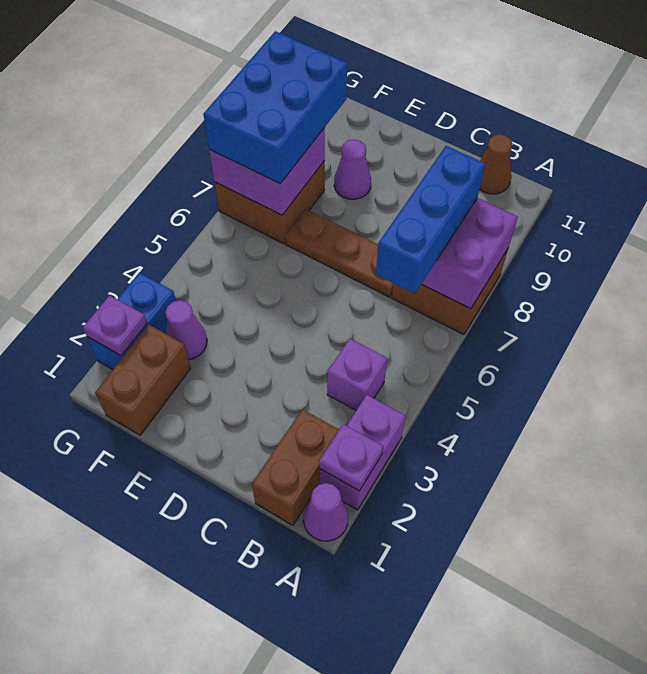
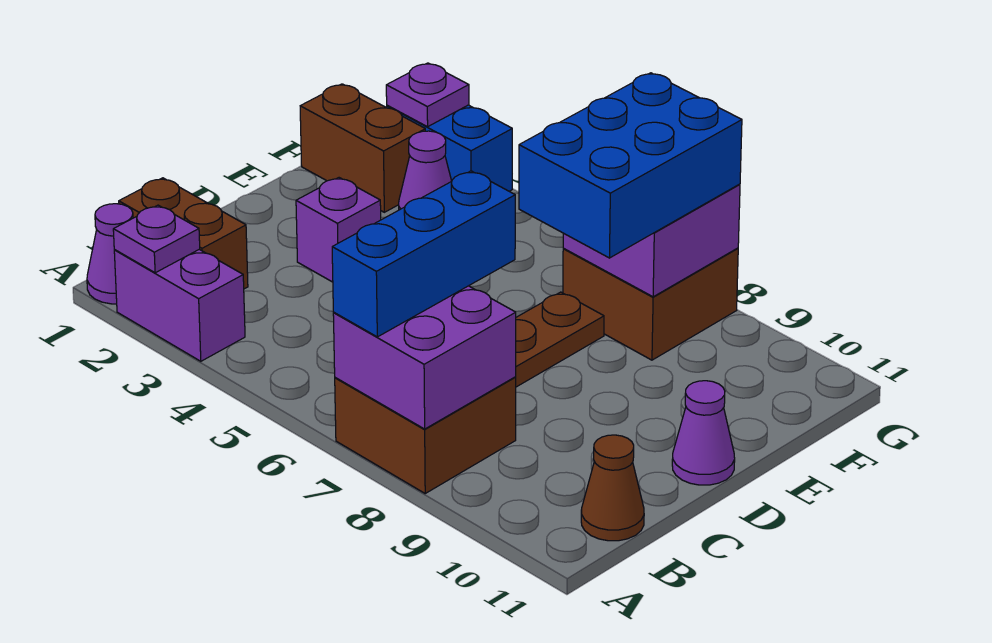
purple brick B4 level 1 -> purple brick D3 level 1
blue brick B6:B8 level 3 -> blue brick A7:C7 level 3
purple cone E9 level 1 -> purple cone D11 level 1
blue brick F7:G9 level 3 -> blue brick E7:G8 level 3

